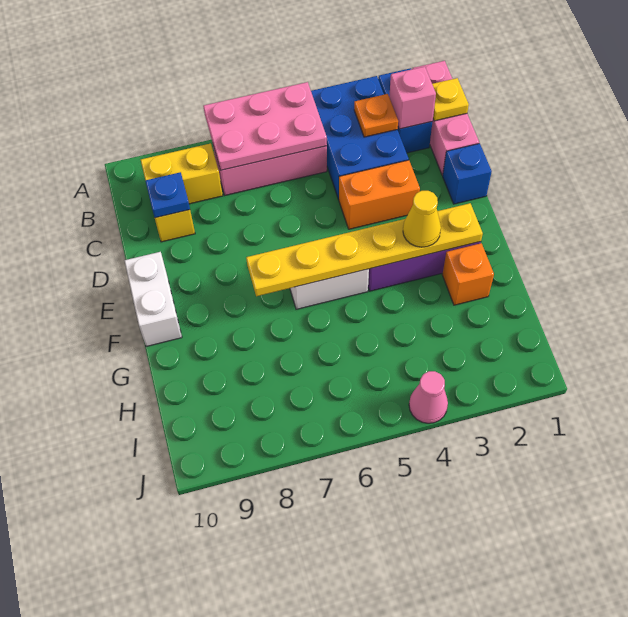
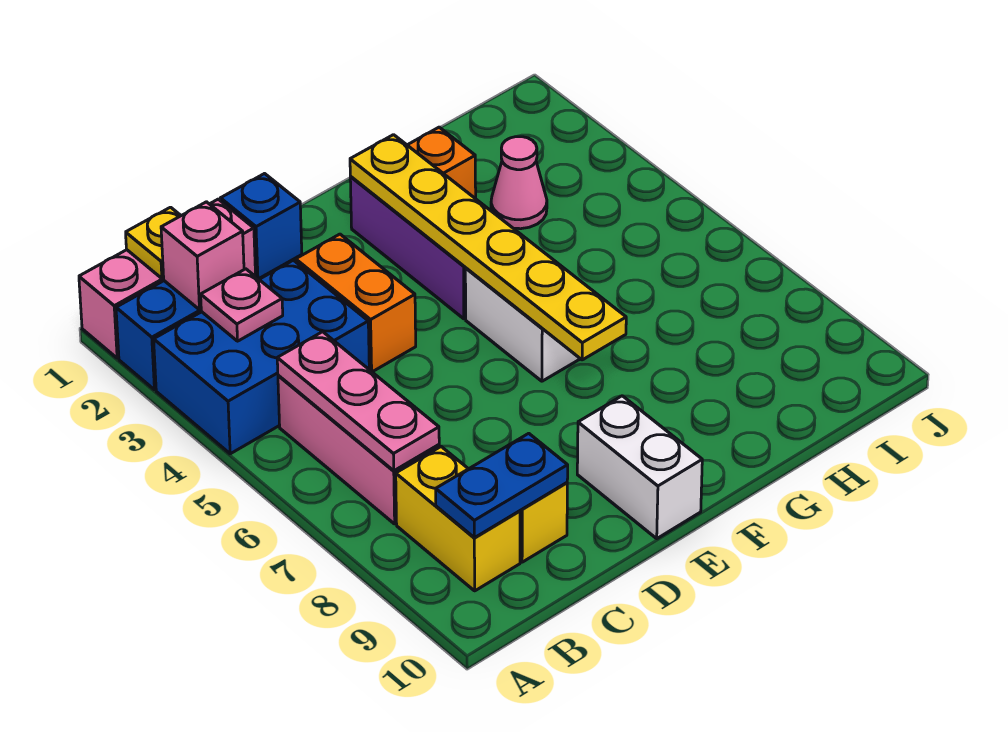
pink plate A5:B7 level 2 -> pink plate B5:B7 level 2
orange plate B3 level 2 -> pink plate B3 level 2
blue plate C9 level 2 -> blue plate B9:C9 level 2
white brick E10:F10 level 1 -> white brick E9:E10 level 1
yellow cone F3 level 3 -> none
pink cone J4 level 1 -> pink cone H3 level 1

